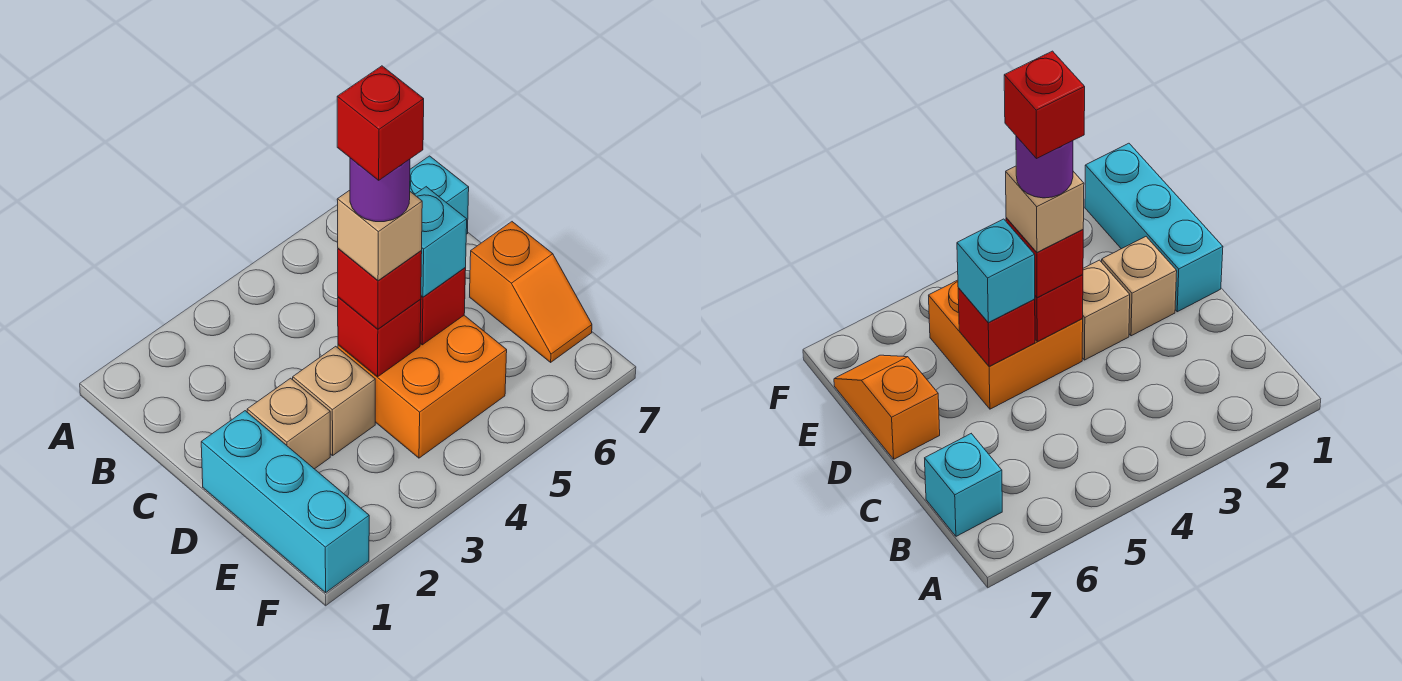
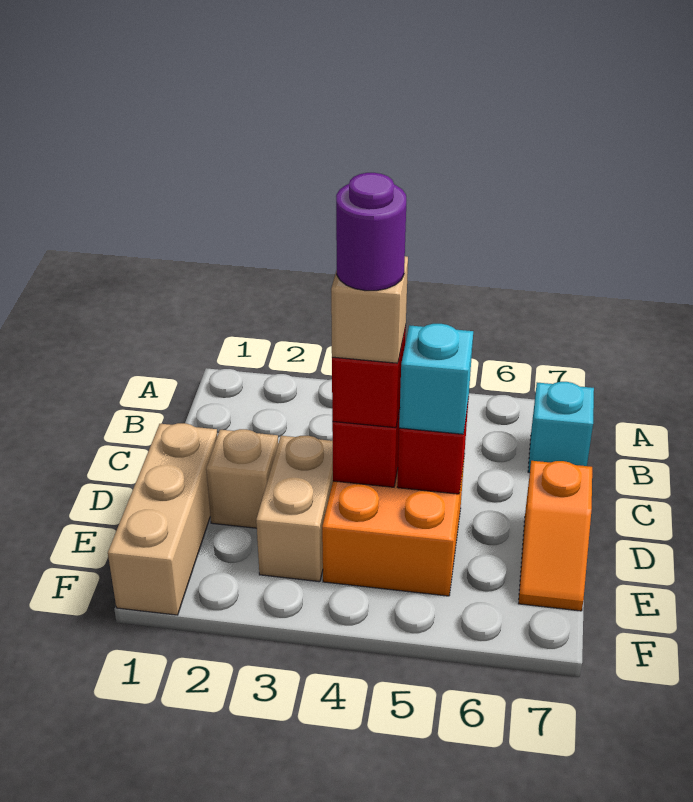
cyan brick D1:F1 level 1 -> tan brick D1:F1 level 1
tan brick D3 level 1 -> tan brick D3:E3 level 1
red brick D4 level 6 -> none

